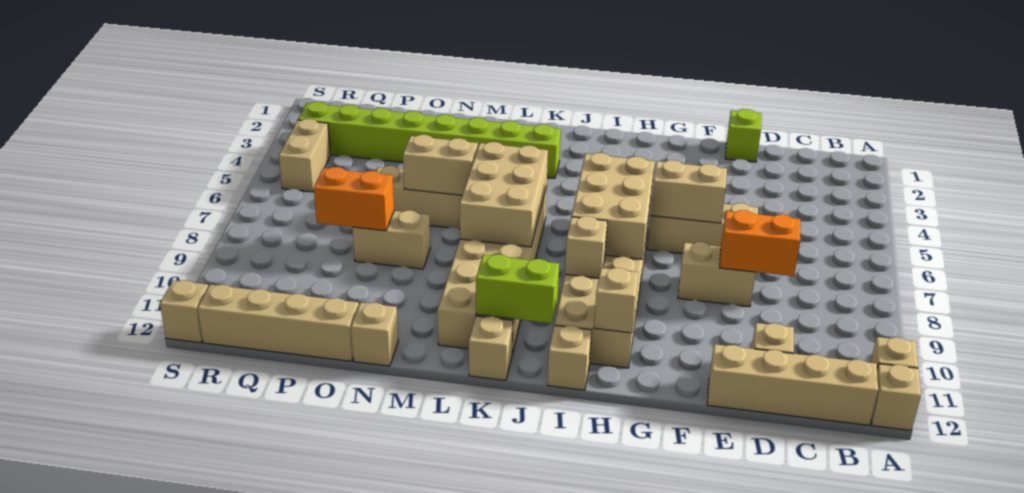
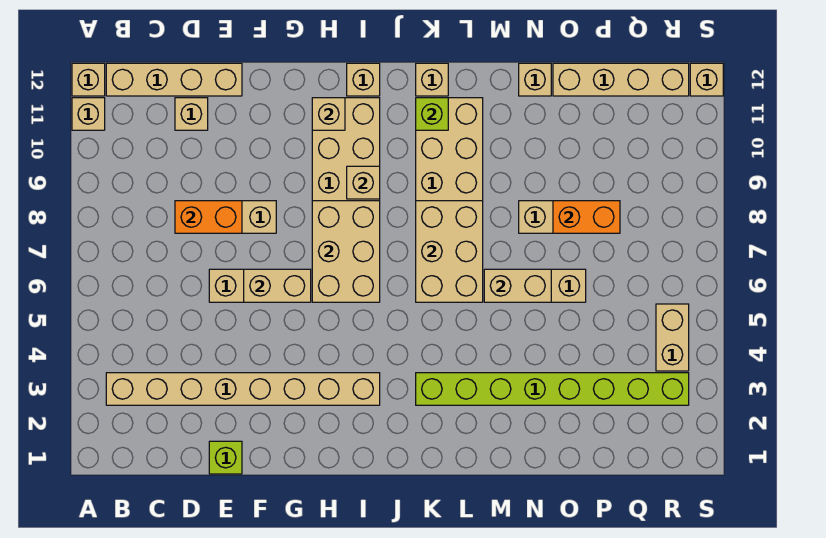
none -> tan brick B3:I3 level 1
lime brick J11:K11 level 2 -> lime brick K11 level 2

